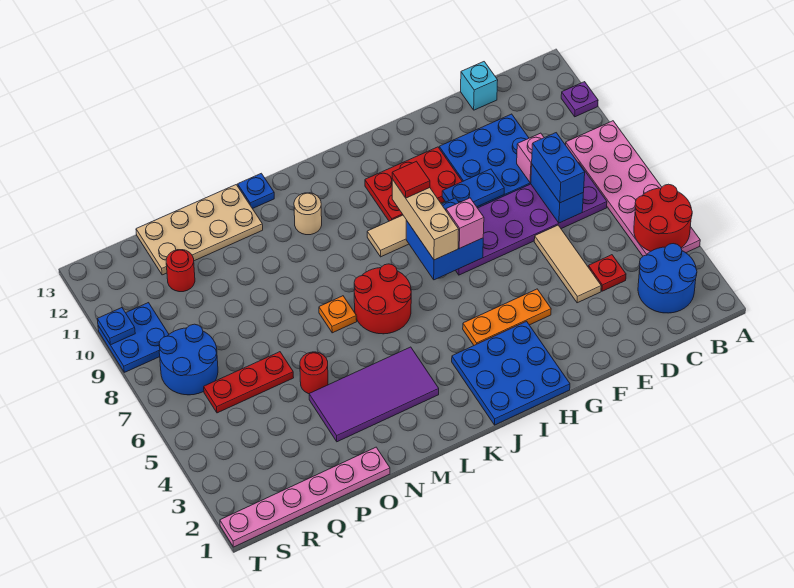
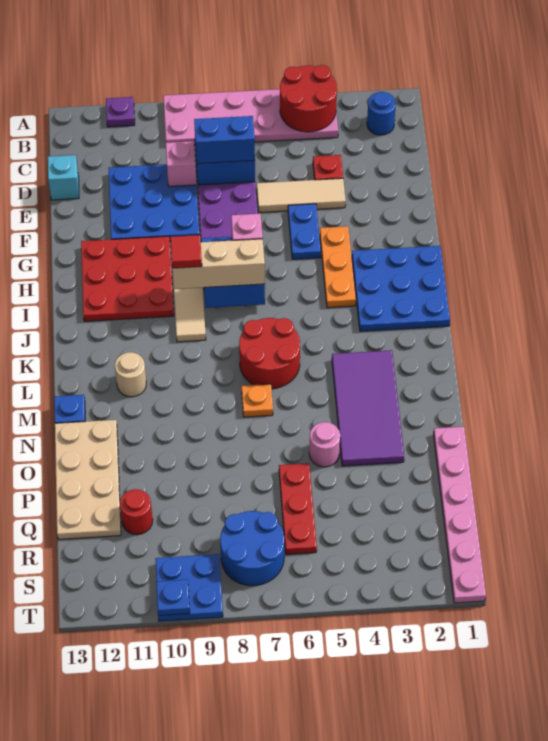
blue round brick B2:C3 level 1 -> blue round brick B2 level 1
blue plate F9:G9 level 2 -> blue plate F5:G5 level 1
red plate G10:I11 level 1 -> red plate G10:I12 level 1
red round brick O5 level 1 -> pink round brick O5 level 1

